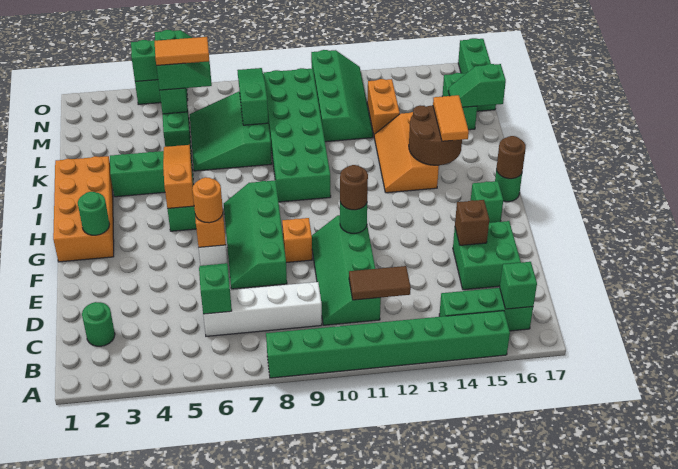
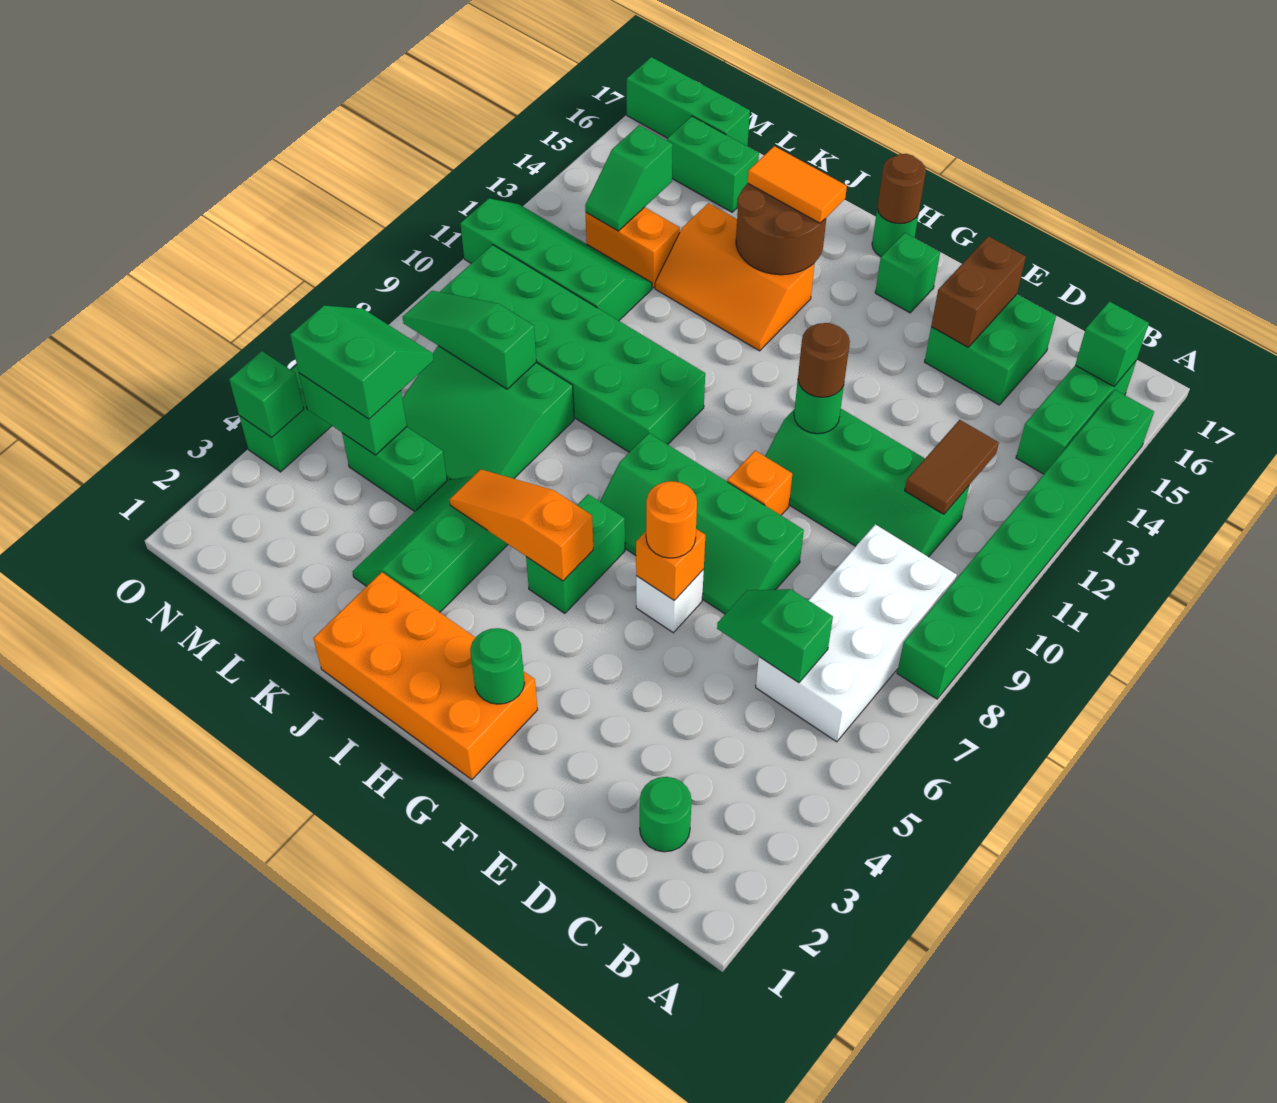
white brick C6:C9 level 1 -> white brick B6:C9 level 1
brown brick E15 level 2 -> brown brick E15:E16 level 2
green slope L16:L17 level 2 top 17 -> green slope M13:M14 level 2 top 14
orange tile M5:M6 level 4 -> none

